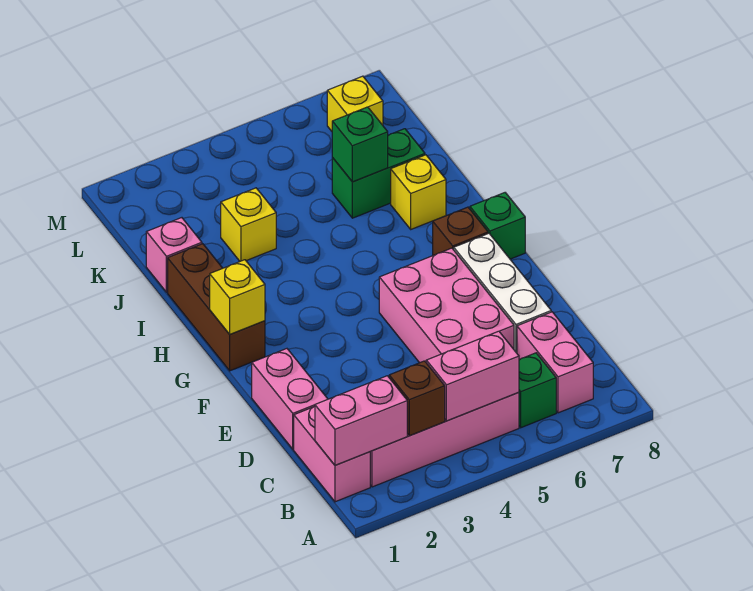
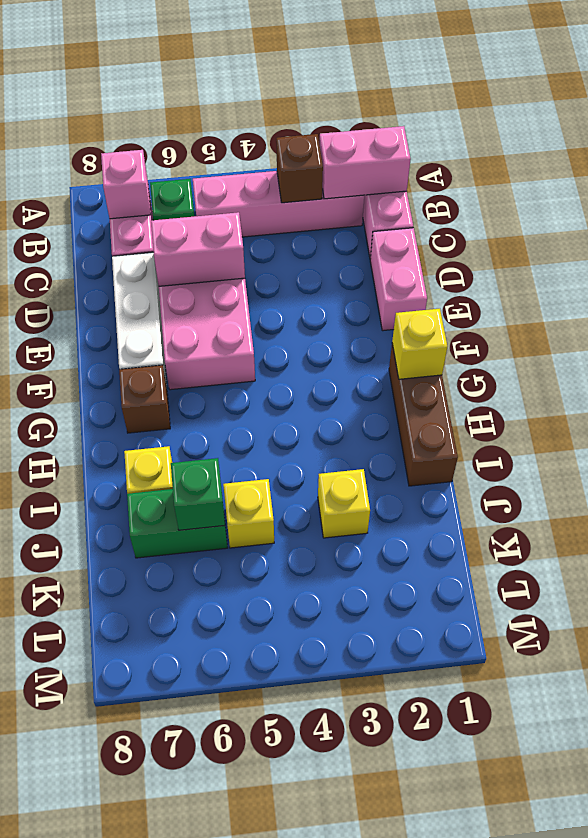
pink brick B4:B5 level 2 -> pink brick D5:D6 level 2
green brick G8 level 1 -> none
pink brick J1 level 1 -> pink brick B7 level 2
yellow brick L7 level 1 -> yellow brick J5 level 1

